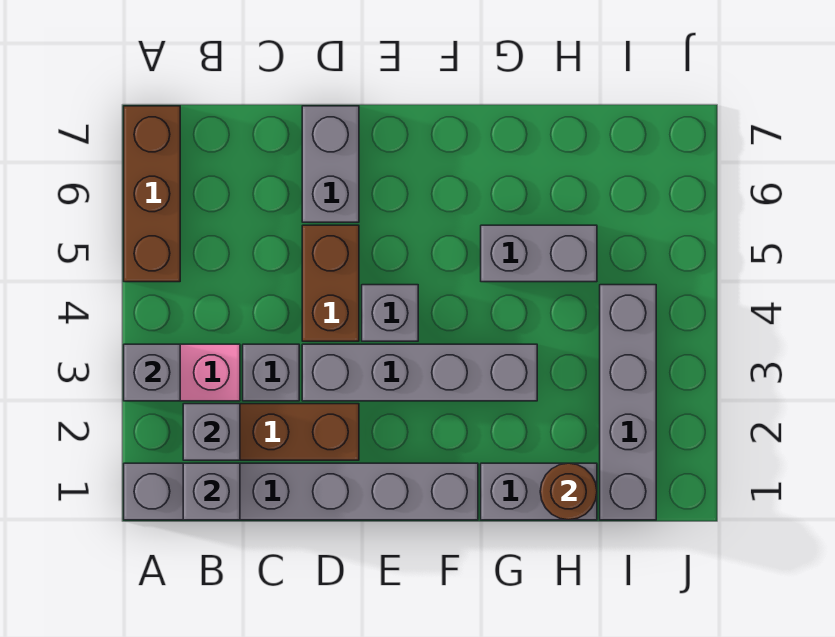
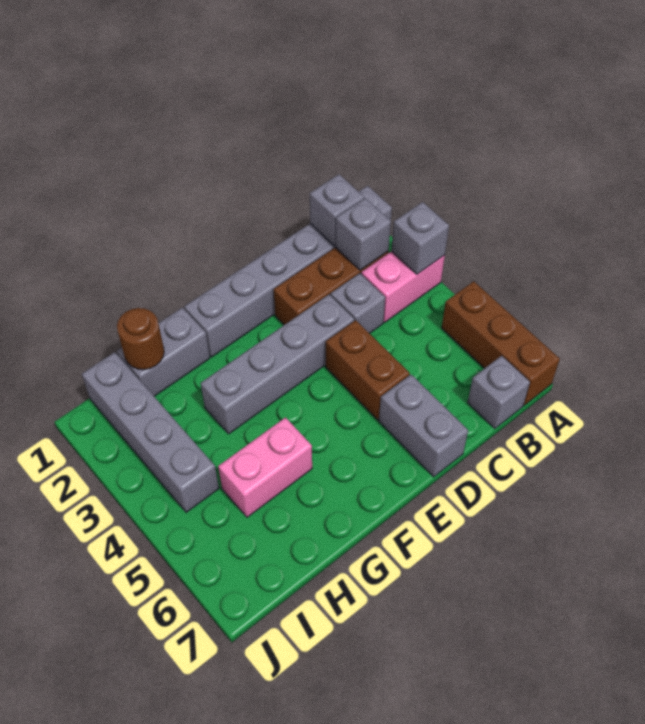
grey brick E4 level 1 -> grey brick B7 level 1
grey brick G5:H5 level 1 -> pink brick G5:H5 level 1

